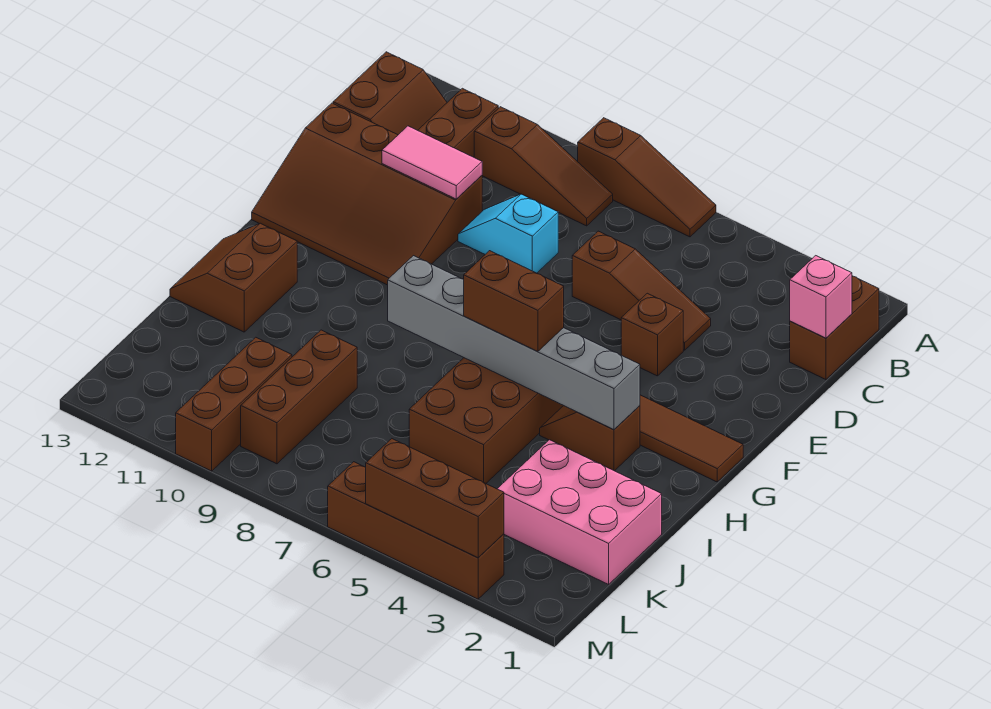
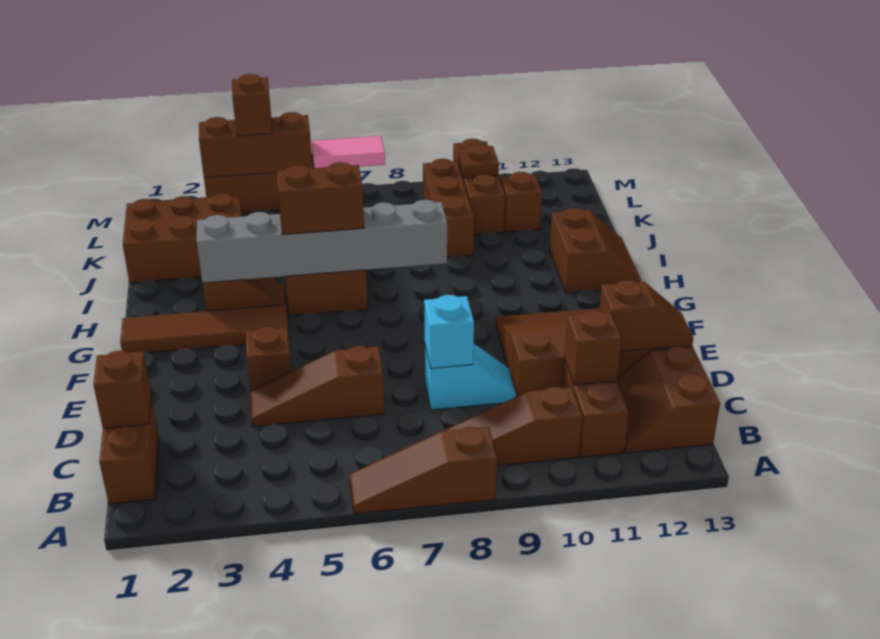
pink brick C1 level 2 -> brown brick C1 level 2
none -> brown brick C11 level 2
none -> cyan brick D8 level 2
pink tile D10:D11 level 2 -> pink tile M6:M7 level 2
none -> brown slope D12:D13 level 2 top 12
pink brick J1:K3 level 1 -> brown brick J1:K3 level 1
none -> brown brick K11 level 1
none -> brown plate L10 level 2
none -> brown brick M4 level 3

